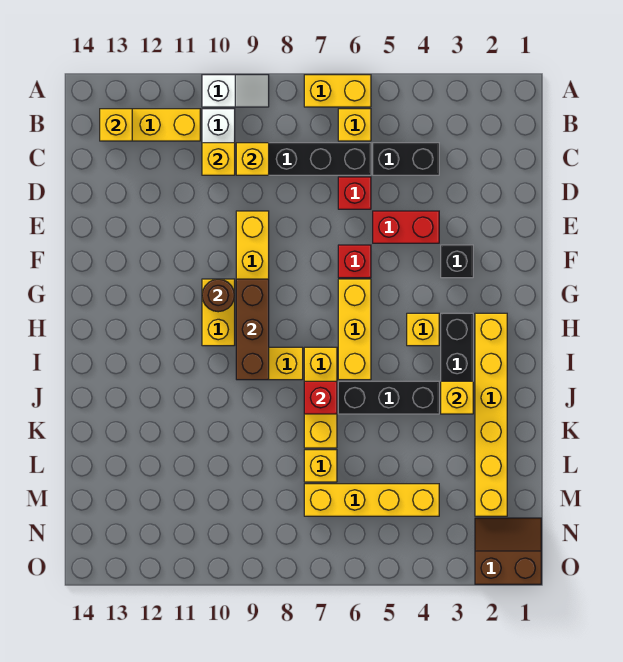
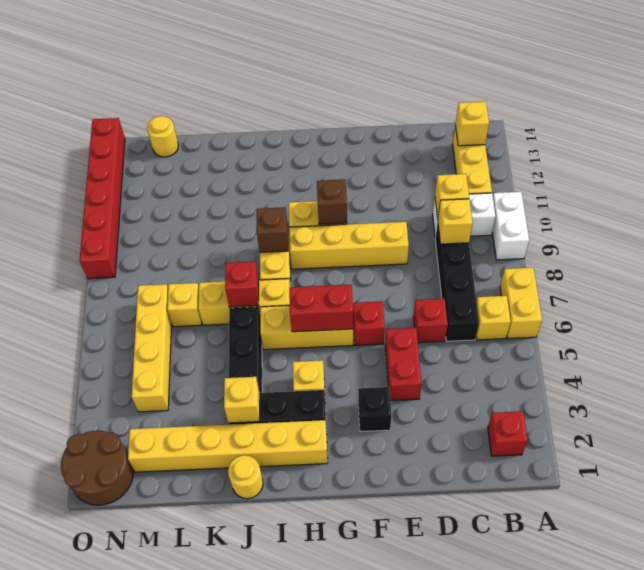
white slope A9:A10 level 1 top 10 -> white brick A9:A10 level 1
none -> red brick B2 level 1
black brick C4:C5 level 1 -> none
none -> red brick G6:H6 level 2
brown brick G9:I9 level 2 -> brown brick I9 level 2
brown round brick G10 level 2 -> brown brick G10 level 2
none -> yellow round brick J1 level 1
none -> yellow round brick M14 level 1
brown slope N1:O2 level 1 top O -> brown round brick N1:O2 level 1
none -> red brick O9:O14 level 1

